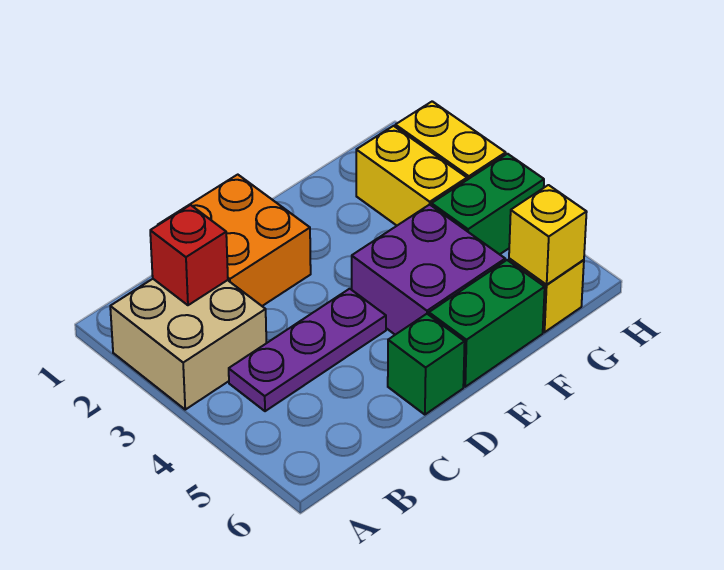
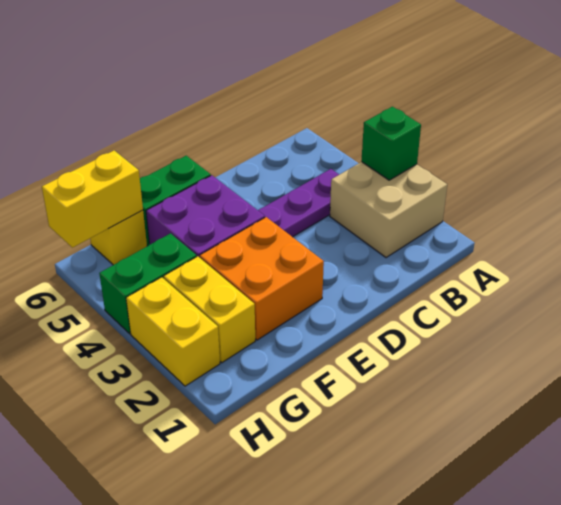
red brick B2 level 2 -> none
orange brick C1:D2 level 1 -> orange brick E2:F3 level 1
green brick D6 level 1 -> green brick A3 level 2
yellow brick G6 level 2 -> yellow brick G6:H6 level 2

